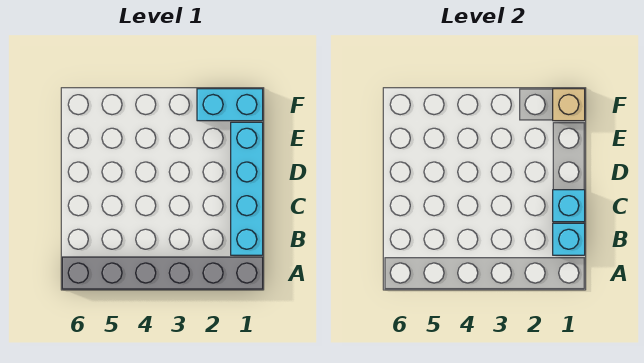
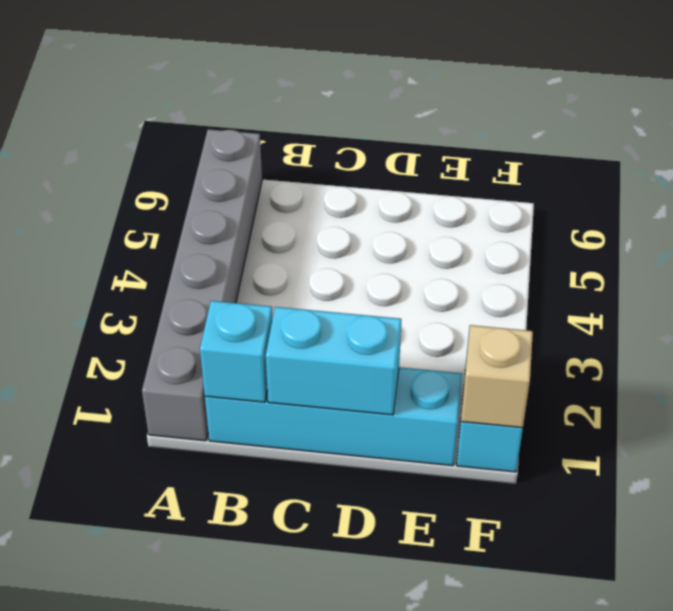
cyan brick C1 level 2 -> cyan brick C1:D1 level 2

